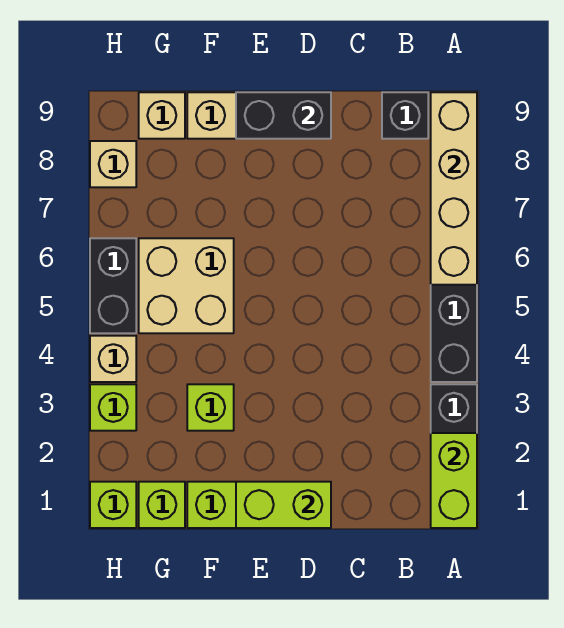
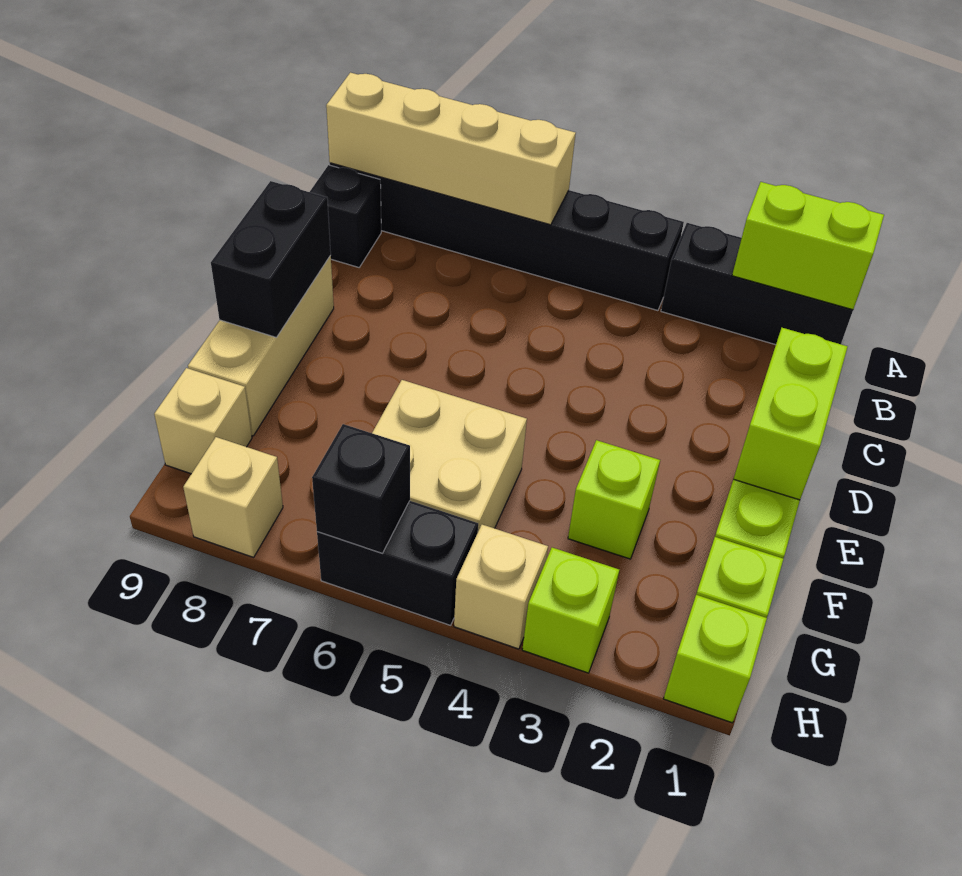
none -> black brick H6 level 2

